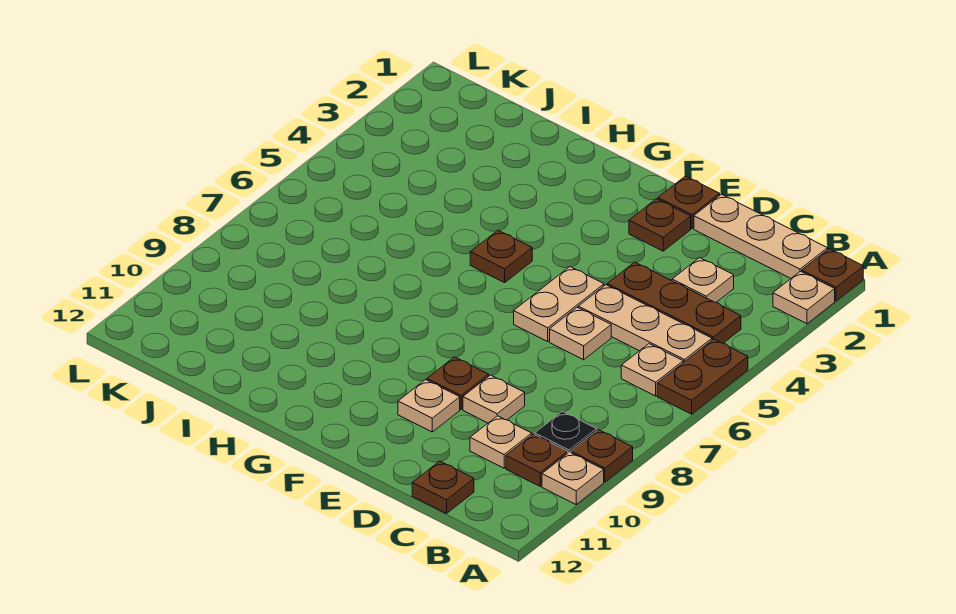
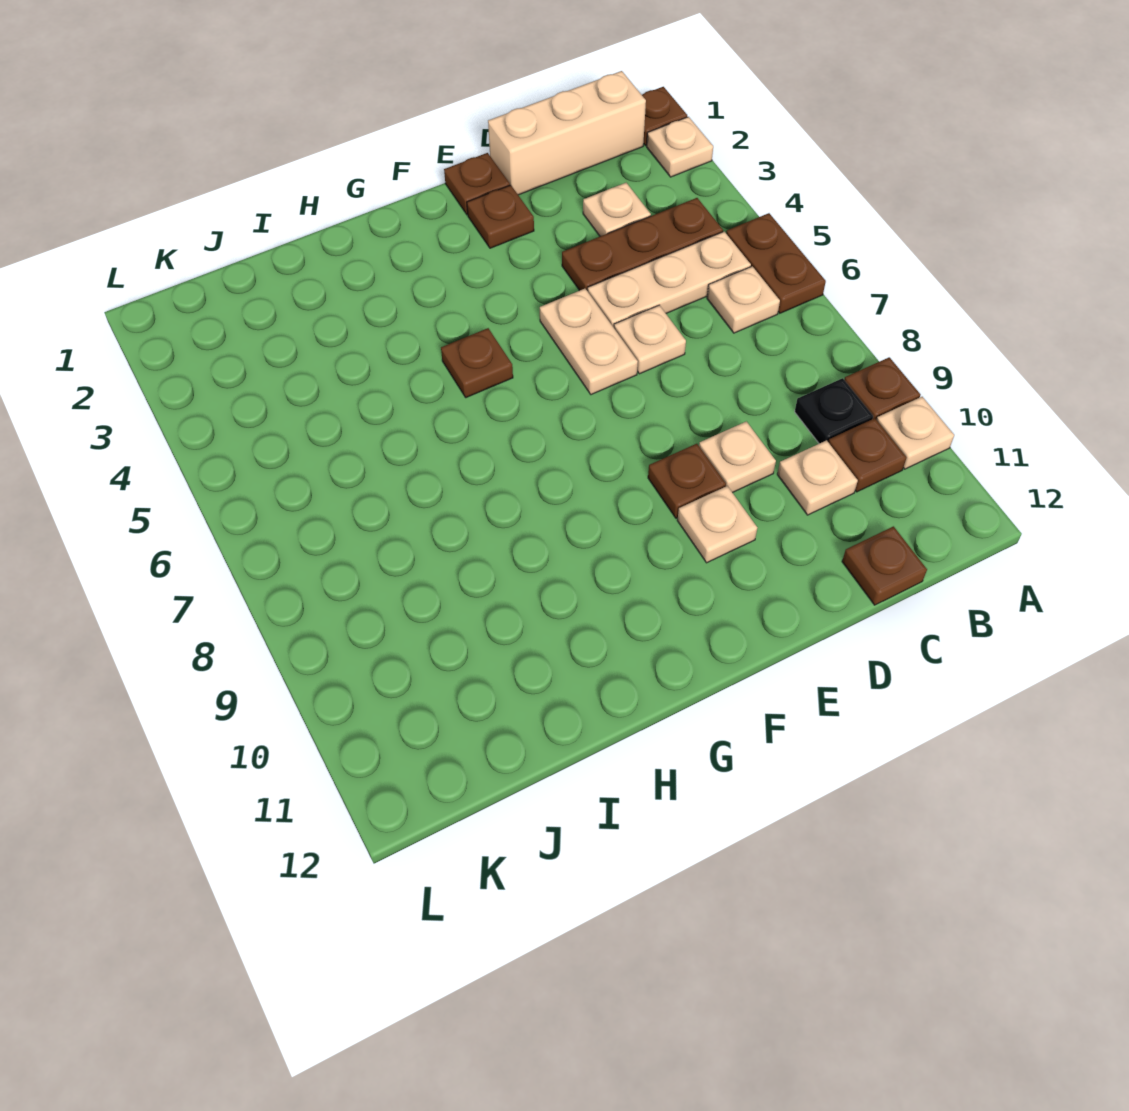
tan plate B1:D1 level 1 -> tan brick B1:D1 level 1

